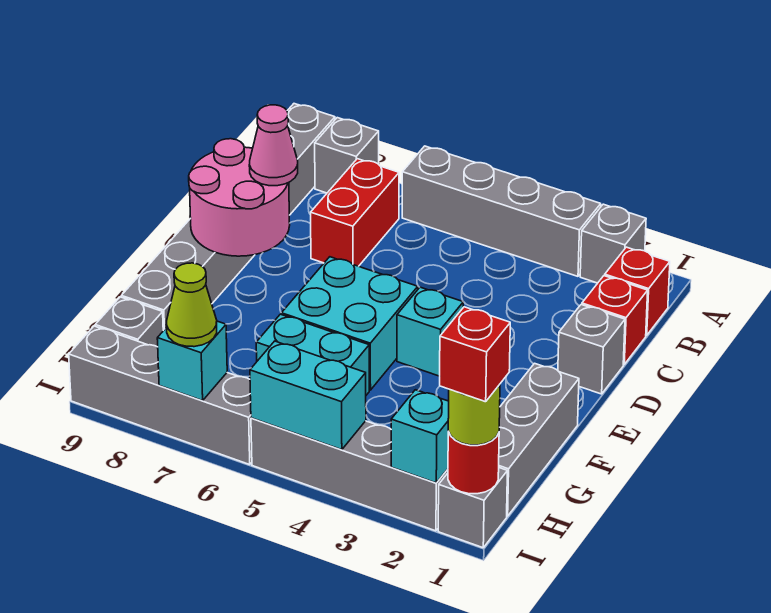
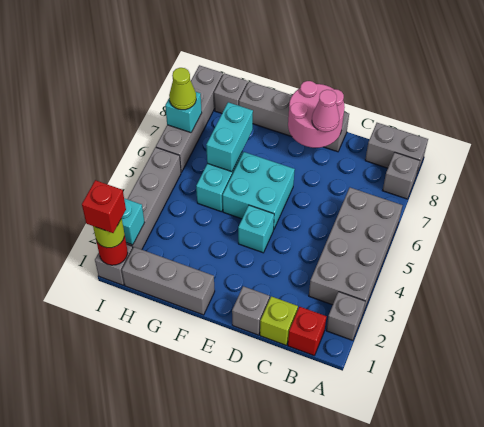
grey brick A3:A6 level 1 -> grey brick A3:B6 level 1
red brick B7:C7 level 1 -> none
red brick C1 level 1 -> lime brick C1 level 1
cyan brick I4:I5 level 2 -> cyan brick G6:G7 level 2

